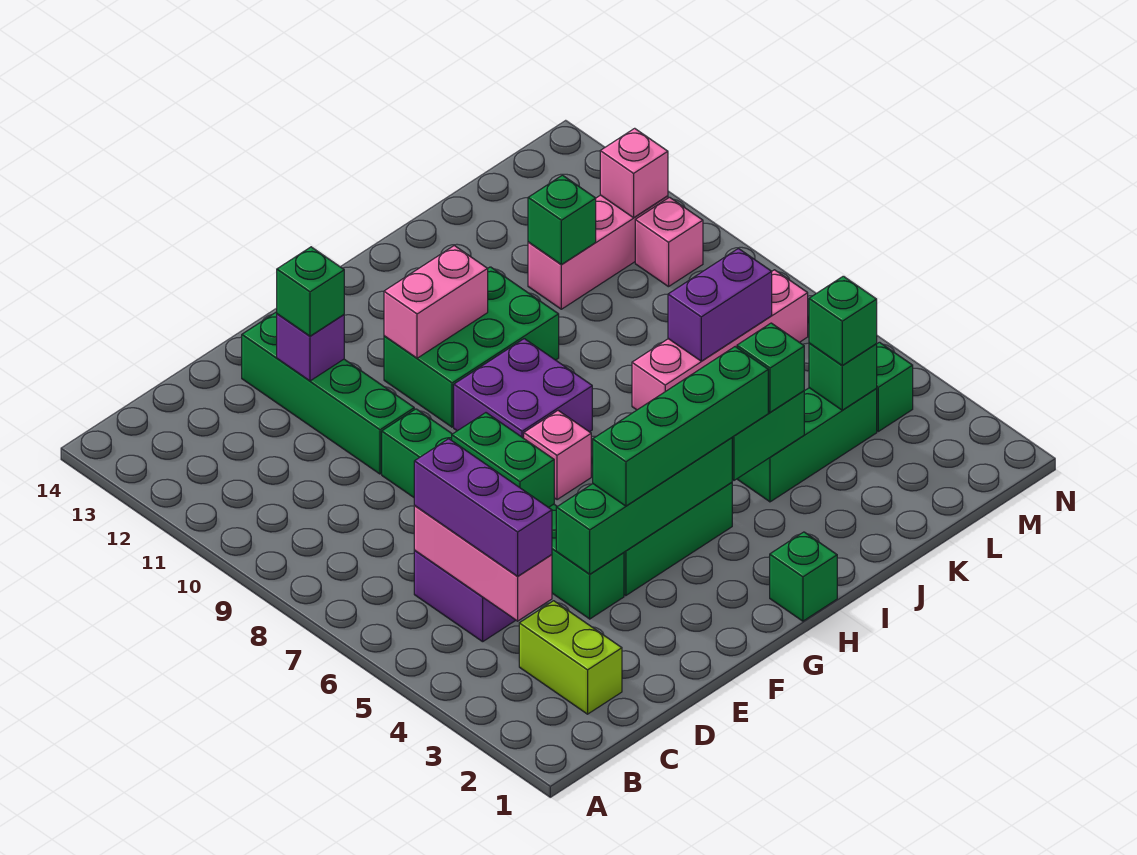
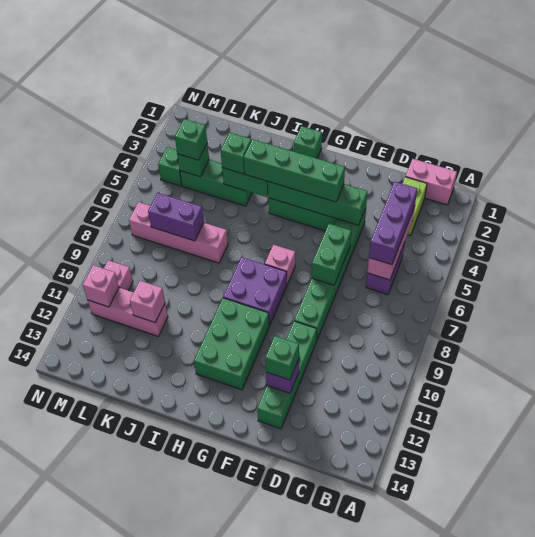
green brick G10:I11 level 1 -> green brick G10:H12 level 1
pink brick G11:H11 level 2 -> pink brick B1:C1 level 1
green brick K11 level 2 -> pink brick K11 level 2

